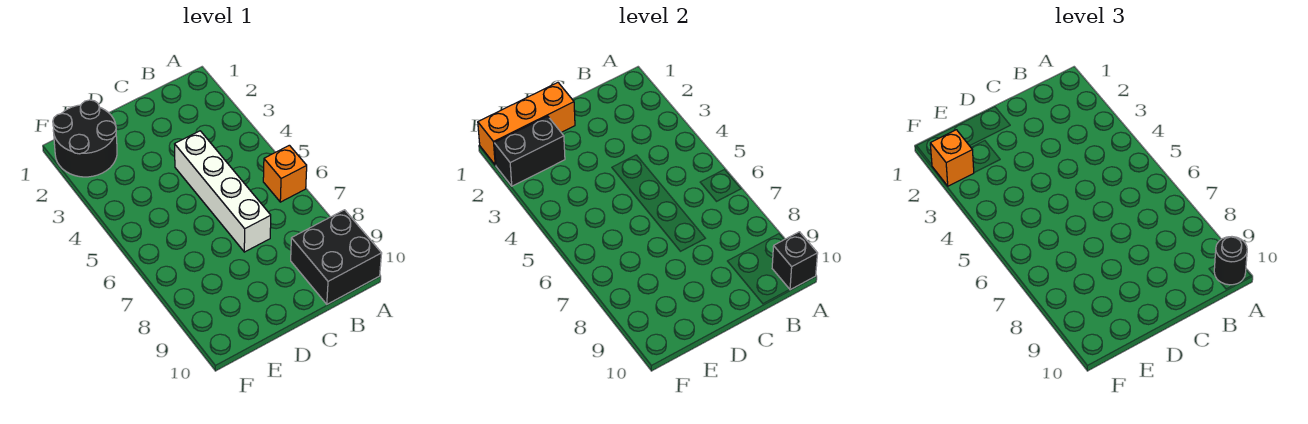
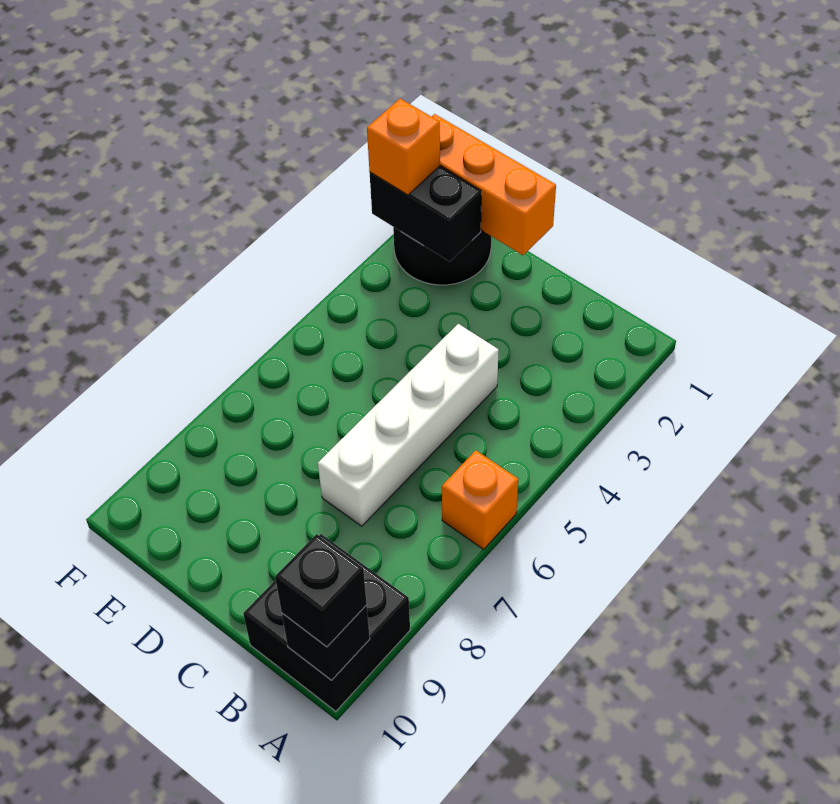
black round brick A10 level 3 -> black brick A10 level 3

